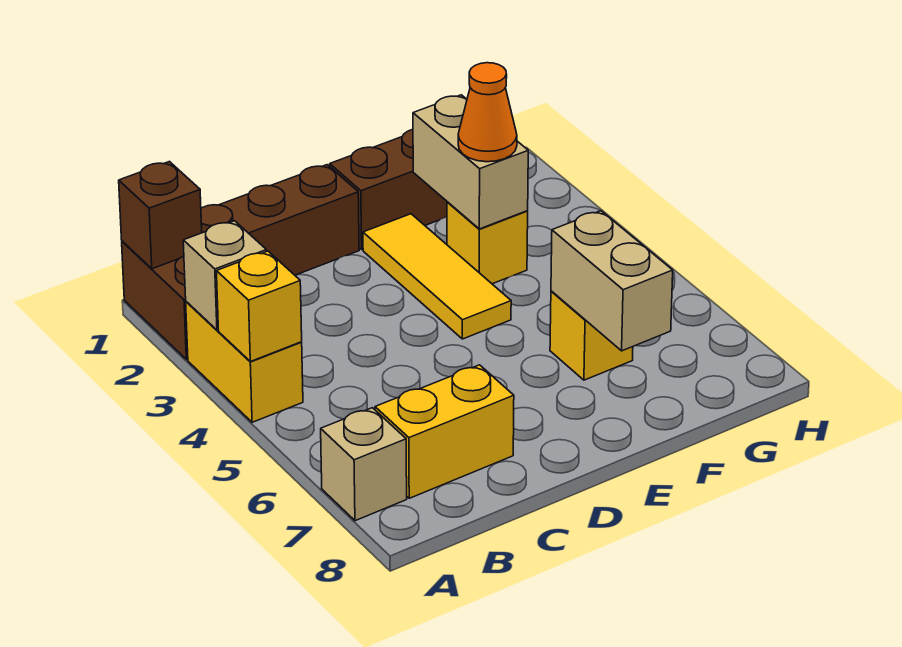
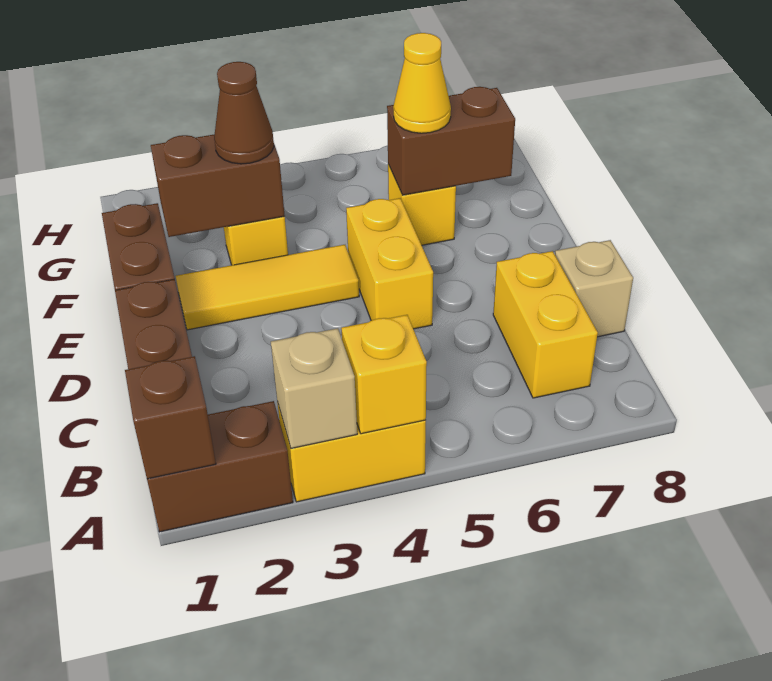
tan brick A7 level 1 -> tan brick C8 level 1
none -> yellow brick D5:E5 level 1
tan brick F2:F3 level 2 -> brown brick F2:F3 level 2
orange cone F3 level 3 -> brown cone F3 level 3
tan brick F6:F7 level 2 -> brown brick F6:F7 level 2
none -> yellow cone F6 level 3

